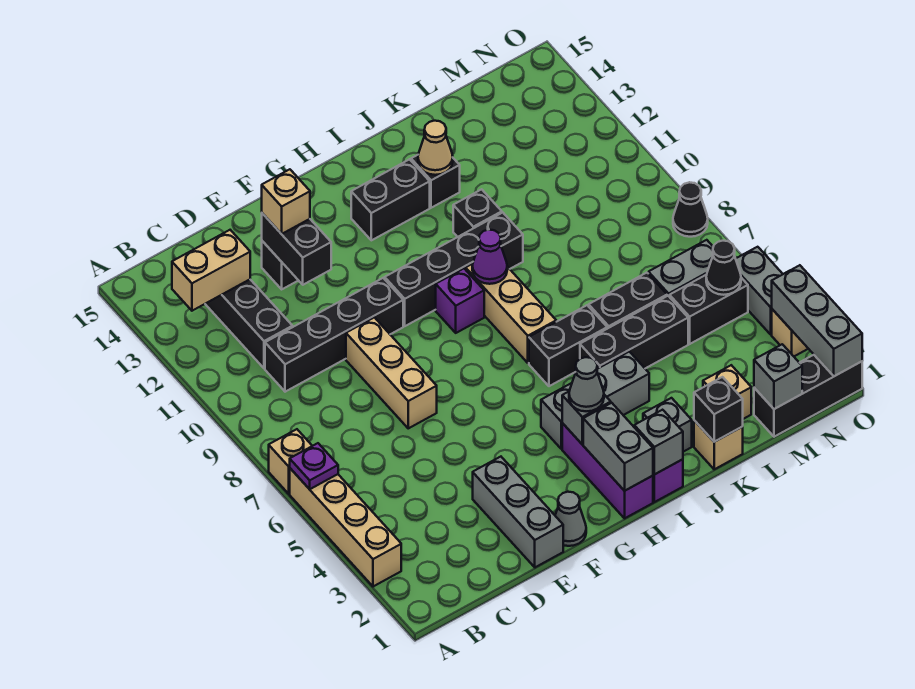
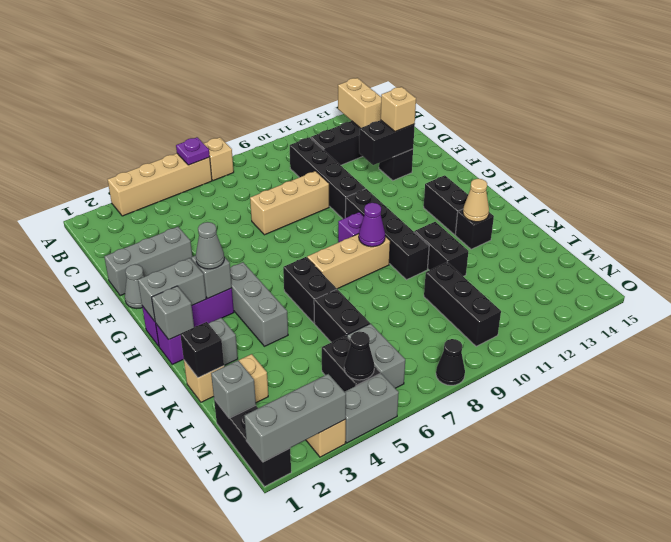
black brick J5:L5 level 1 -> black brick L10:N10 level 1
black brick J11 level 1 -> black brick J11:K11 level 1

